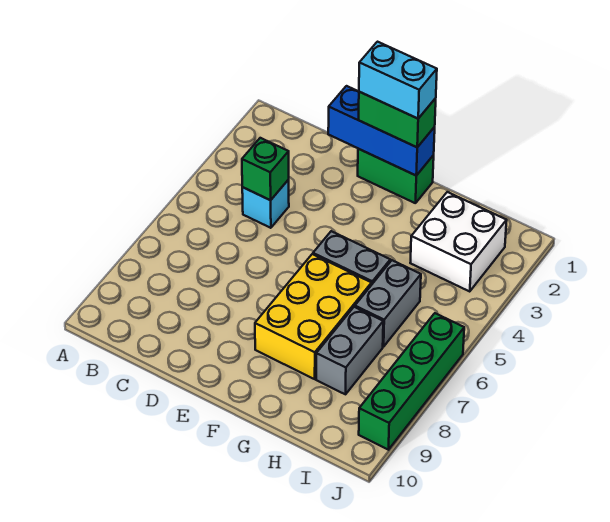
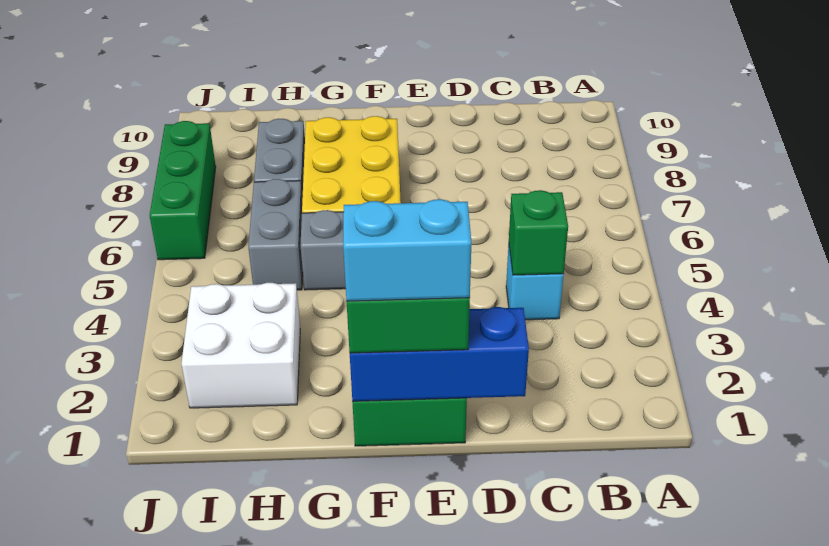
green brick J6:J9 level 1 -> green brick J6:J8 level 1

